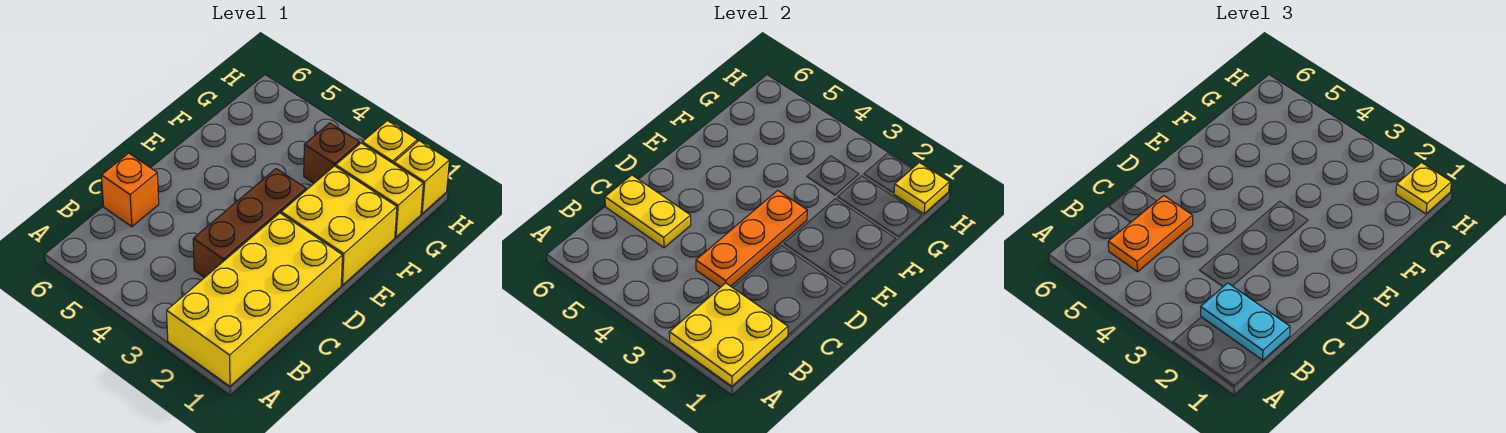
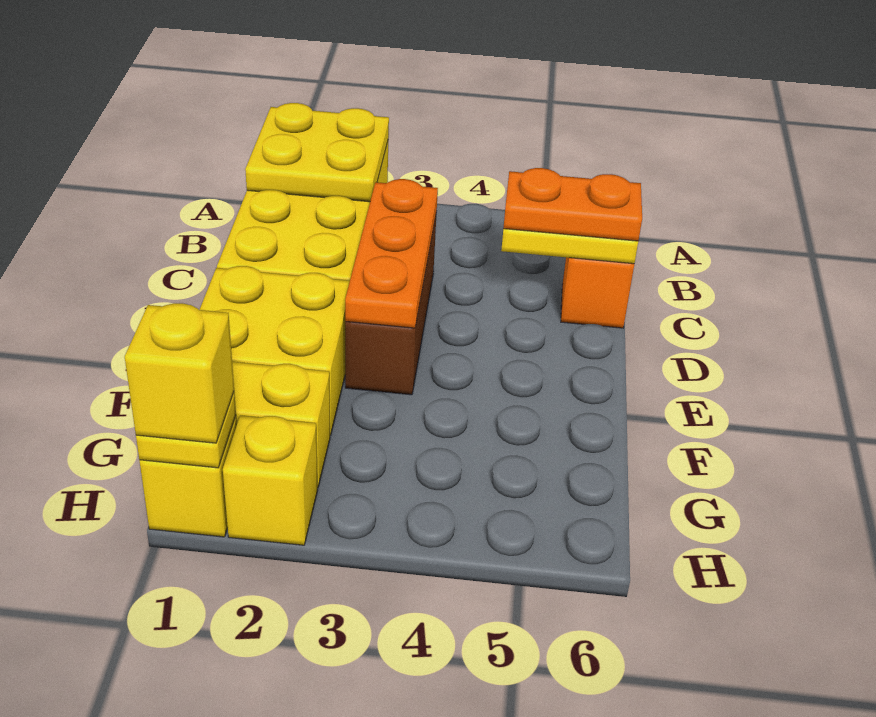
cyan plate B1:B2 level 3 -> none
orange plate B5:C5 level 3 -> orange plate C5:C6 level 3
brown brick G3 level 1 -> none
yellow plate H1 level 3 -> yellow brick H1 level 3

